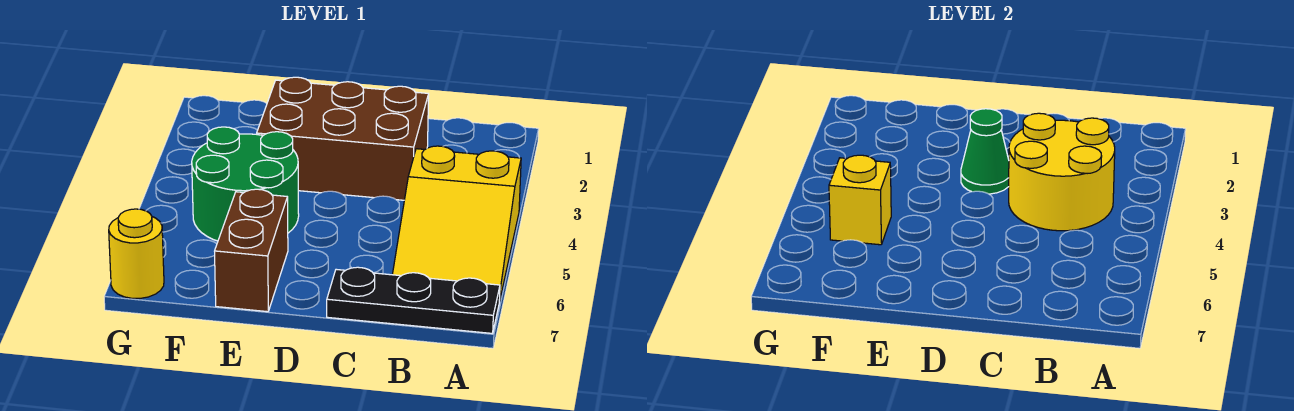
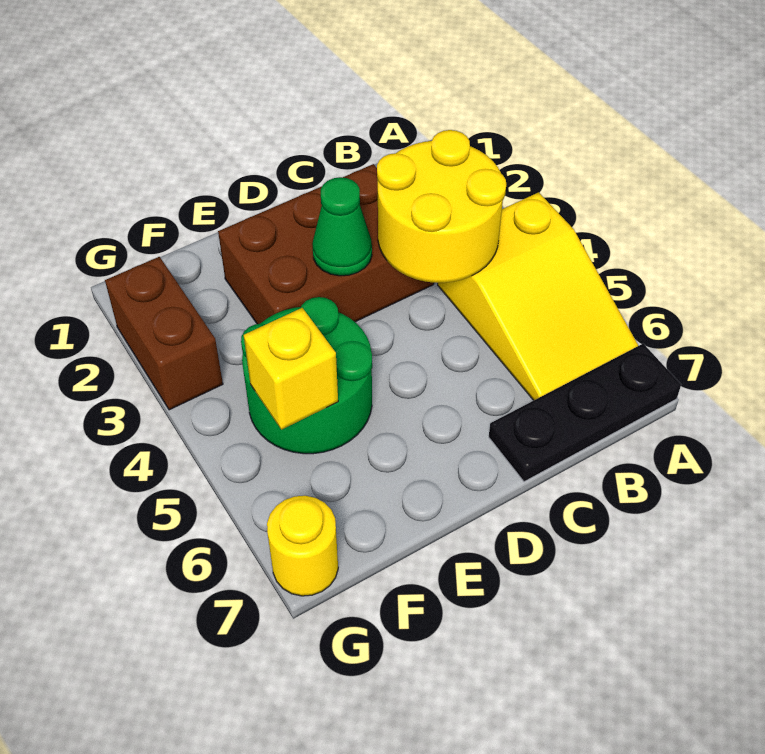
brown brick E6:E7 level 1 -> brown brick G2:G3 level 1

